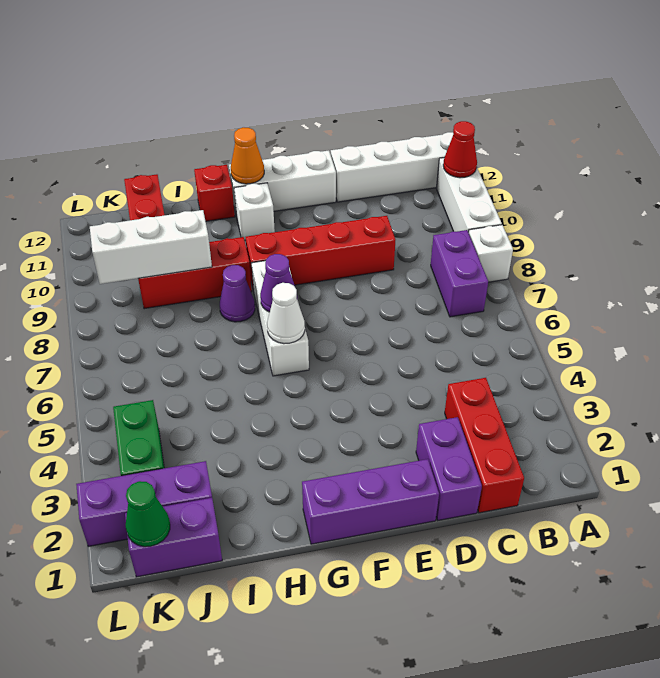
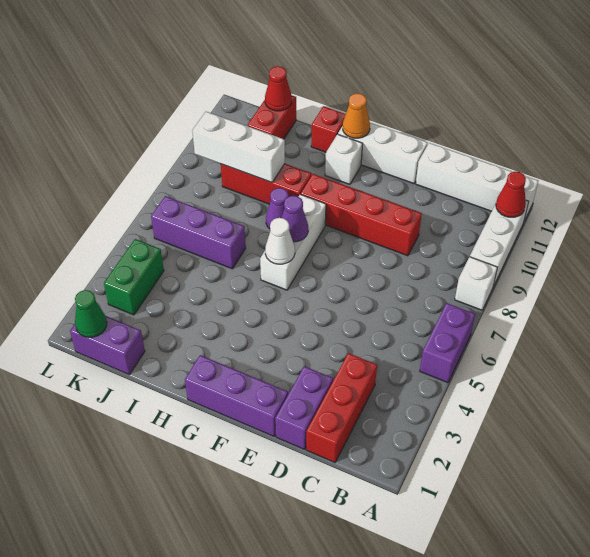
purple brick B7:B8 level 1 -> purple brick A5:A6 level 1
purple brick J2:L2 level 1 -> purple brick I6:K6 level 1
none -> red cone J12 level 2

